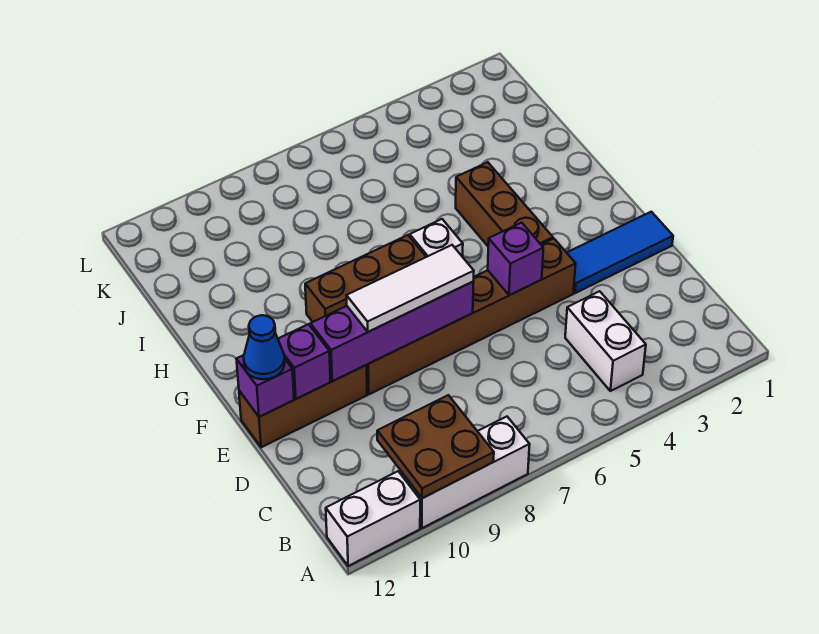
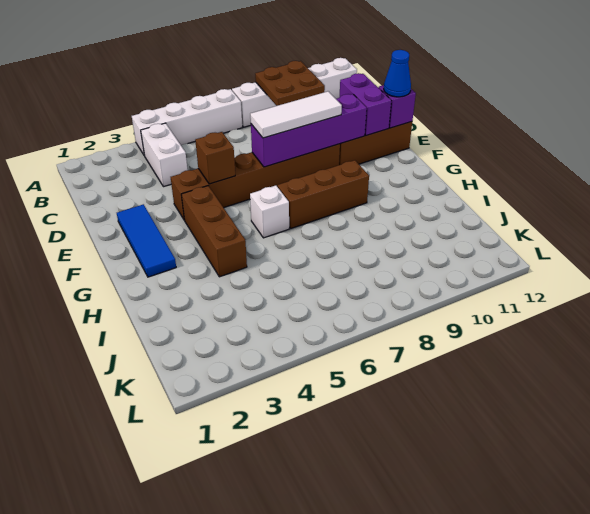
none -> white brick A4:A7 level 1
blue tile E1:E3 level 1 -> blue tile E2:G2 level 1
purple brick E5 level 2 -> brown brick E5 level 2
purple brick E11 level 2 -> purple brick D11:E11 level 2

